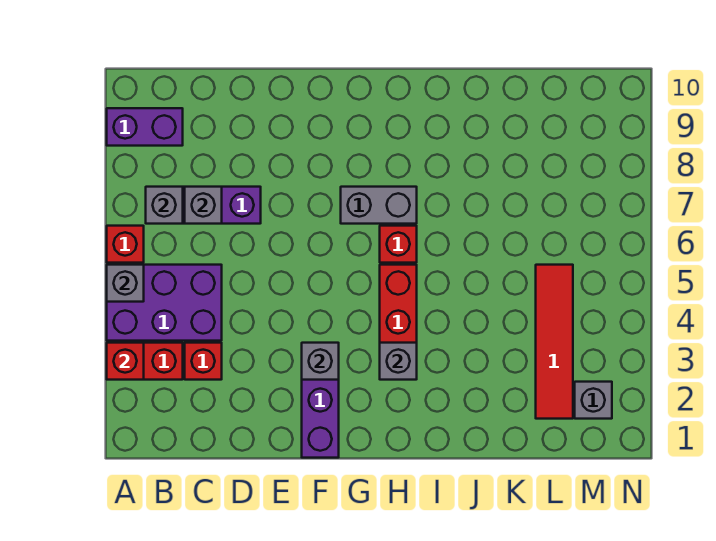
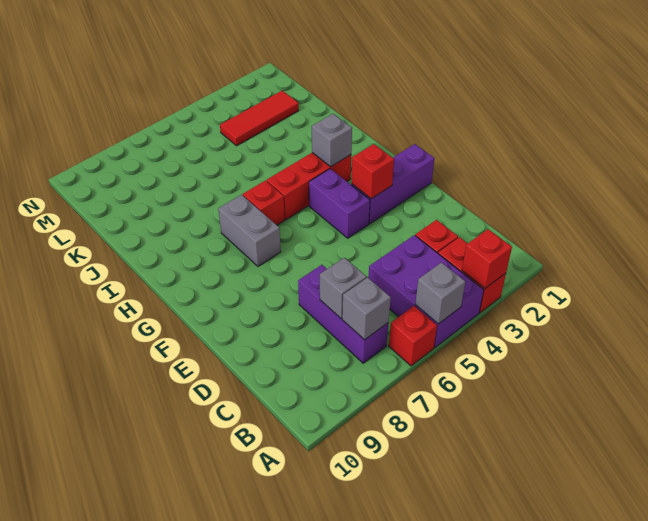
purple brick A9:B9 level 1 -> purple brick F4:G4 level 1
grey brick F3 level 2 -> red brick F3 level 2
red tile L2:L5 level 1 -> red tile L2:L4 level 1
grey brick M2 level 1 -> none

